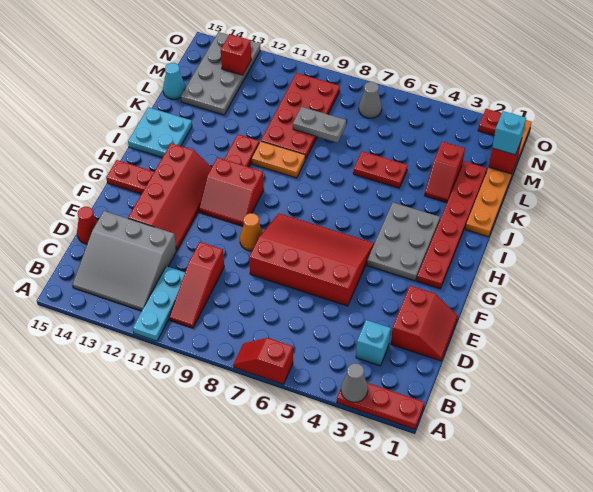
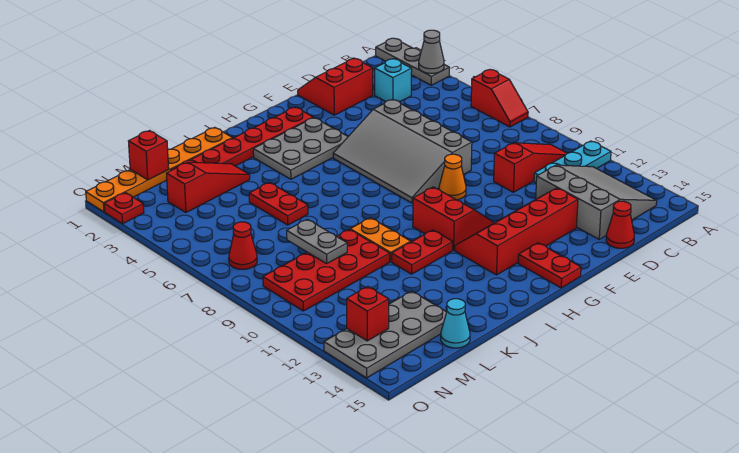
red plate A1:A3 level 1 -> grey plate A1:A3 level 1
red slope E5:G8 level 1 top E -> grey slope E5:G8 level 1 top E
cyan plate I14:J15 level 1 -> none
red slope K3:L3 level 1 top L -> red slope K3:M3 level 1 top M
cyan brick M1 level 3 -> none
grey cone N7 level 1 -> red cone N7 level 1

